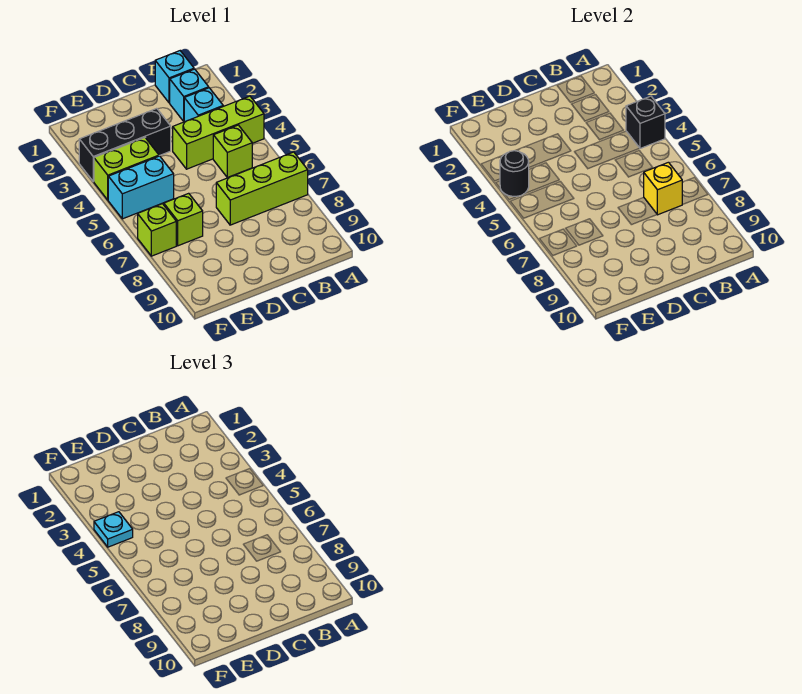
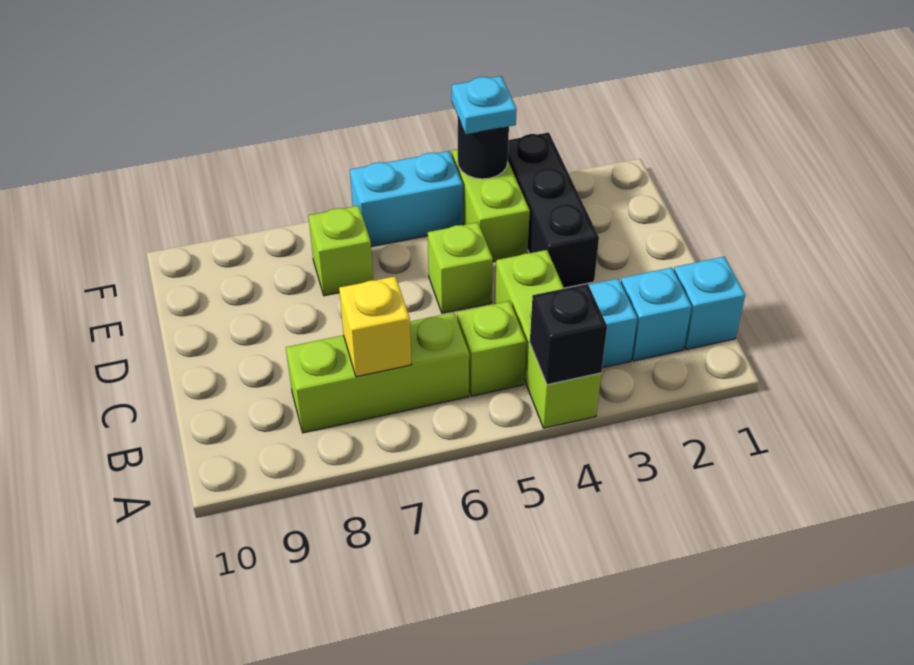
lime brick A7:C7 level 1 -> lime brick B6:B8 level 1
cyan brick E5:F5 level 1 -> cyan brick F5:F6 level 1
lime brick F7 level 1 -> lime brick D5 level 1

